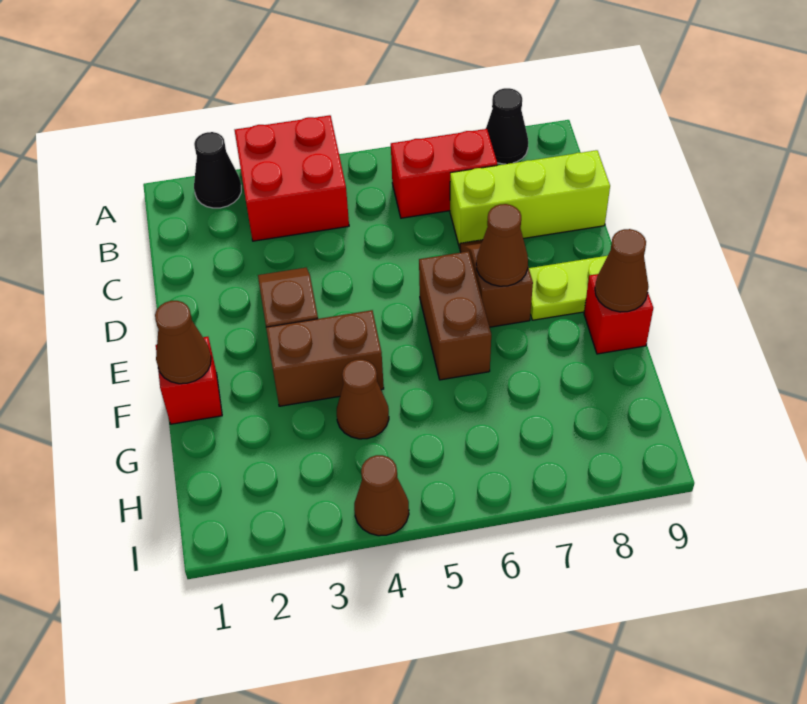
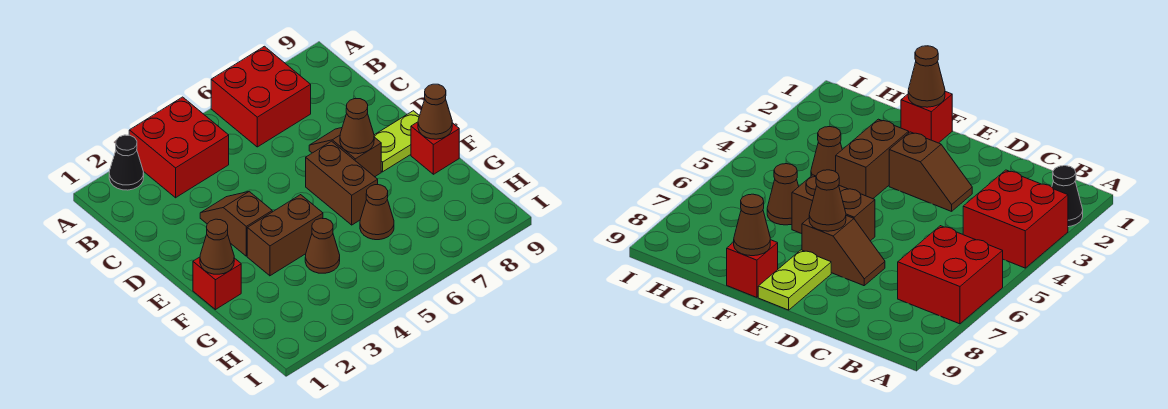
black cone A8 level 1 -> none
red brick B6:B7 level 1 -> red brick A6:B7 level 1
lime brick C7:C9 level 1 -> none
brown cone I4 level 1 -> brown cone G6 level 1

